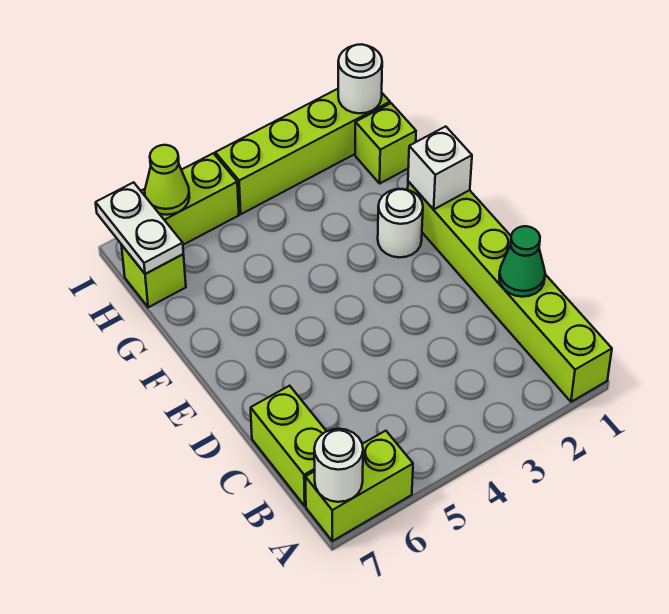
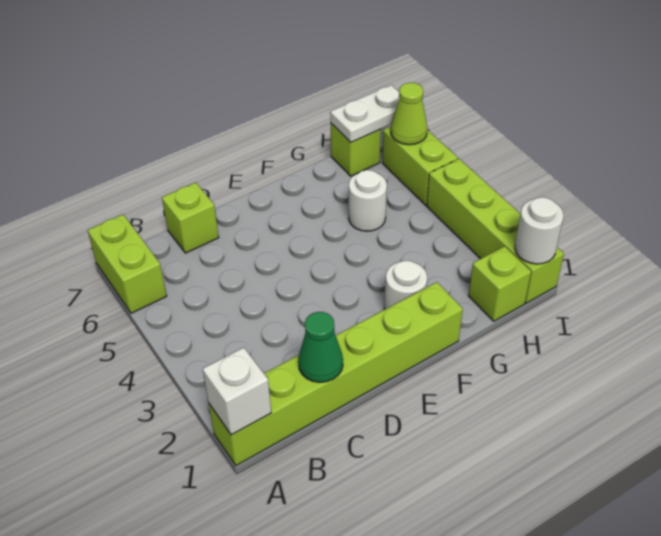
white round brick A7 level 2 -> white round brick G5 level 1
lime brick B7:C7 level 1 -> lime brick C7 level 1
white brick F1 level 2 -> white brick A1 level 2

